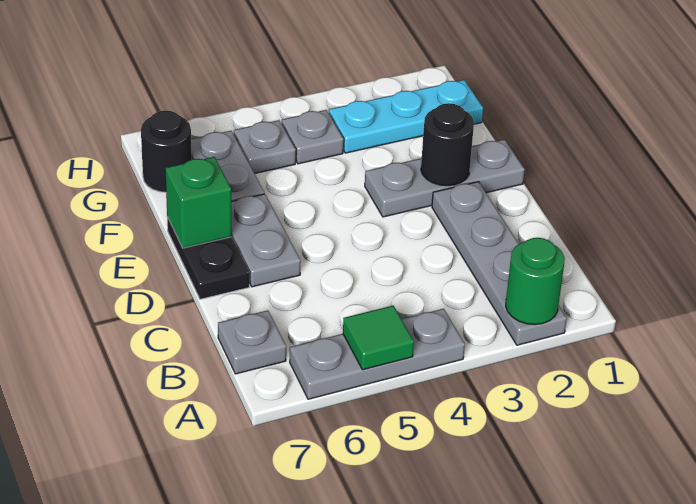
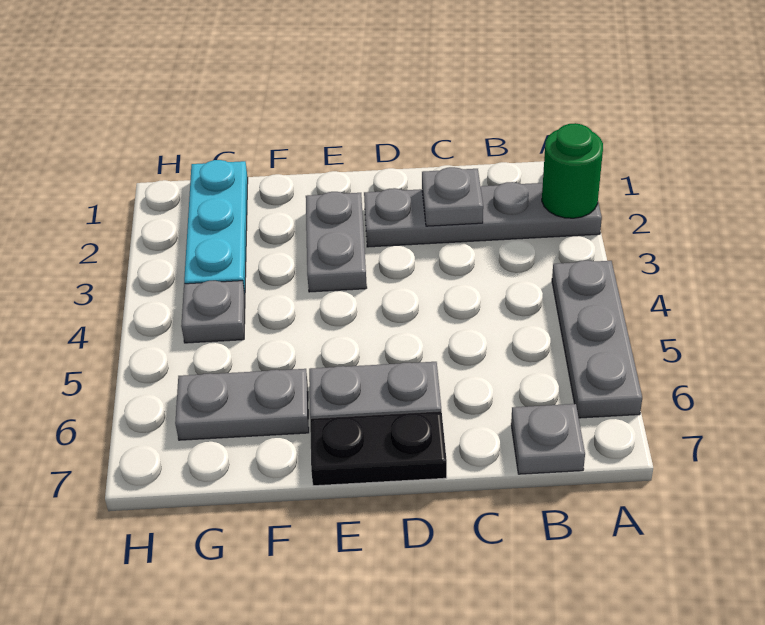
green tile A5 level 2 -> none
grey plate E1:E3 level 1 -> grey plate E2:E3 level 1
black round brick E2 level 2 -> none
green brick E7 level 2 -> none
grey plate G5 level 1 -> grey plate C2 level 2
black round brick G7 level 1 -> none

